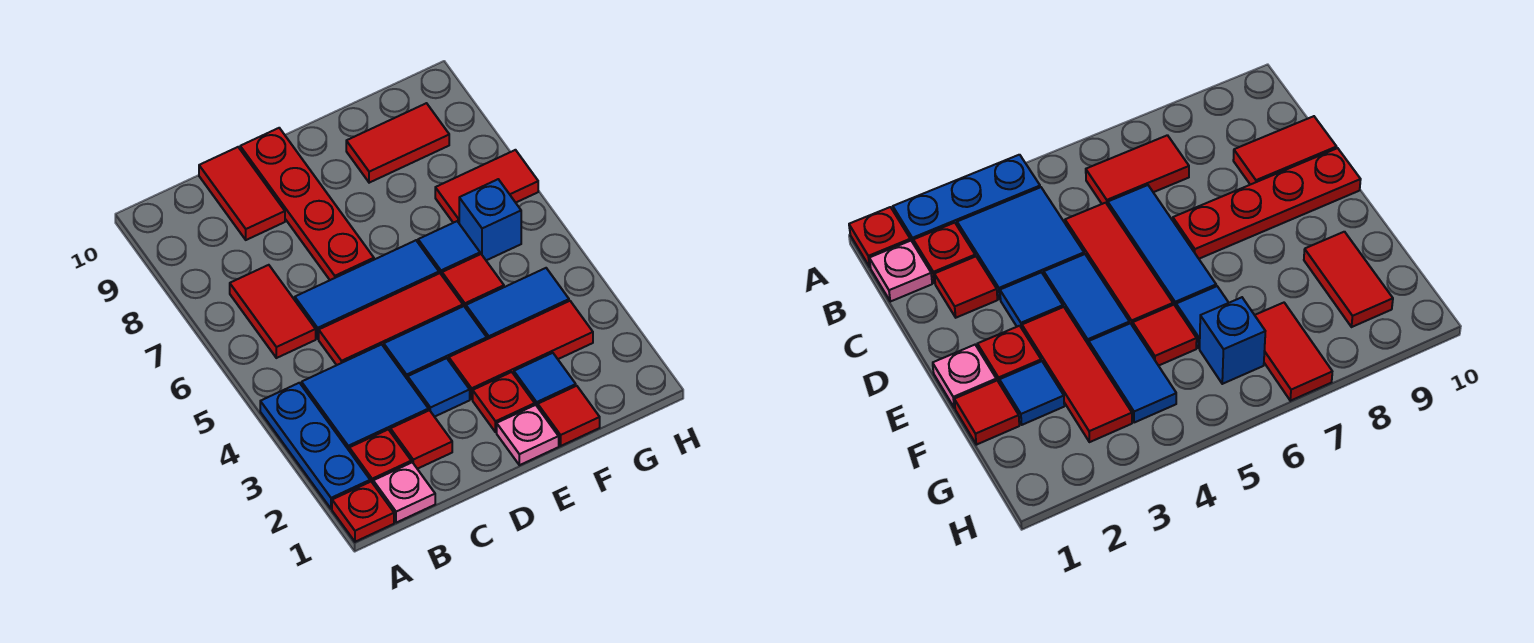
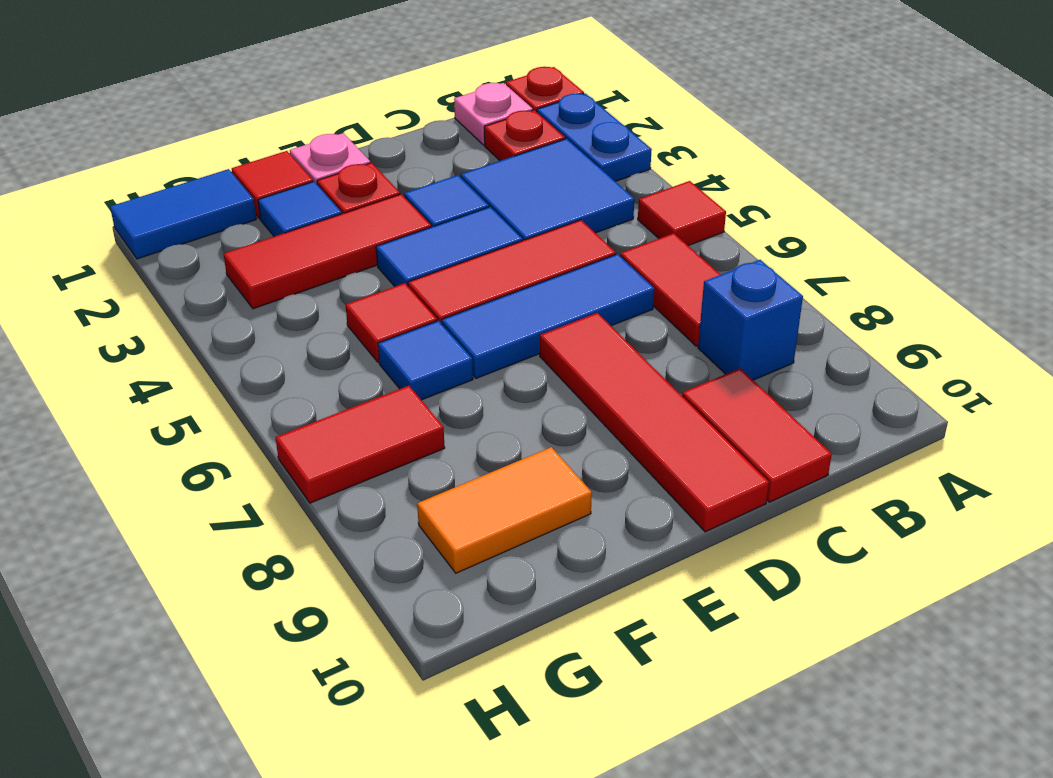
blue plate A2:A4 level 1 -> blue plate A2:A3 level 1
red tile C2 level 1 -> red tile A5 level 1
red plate D7:D10 level 1 -> red tile D7:D10 level 1
blue tile F4:G4 level 1 -> blue tile G1:H1 level 1
red tile F9:G9 level 1 -> orange tile F9:G9 level 1
blue brick G6 level 1 -> blue brick B8 level 1

